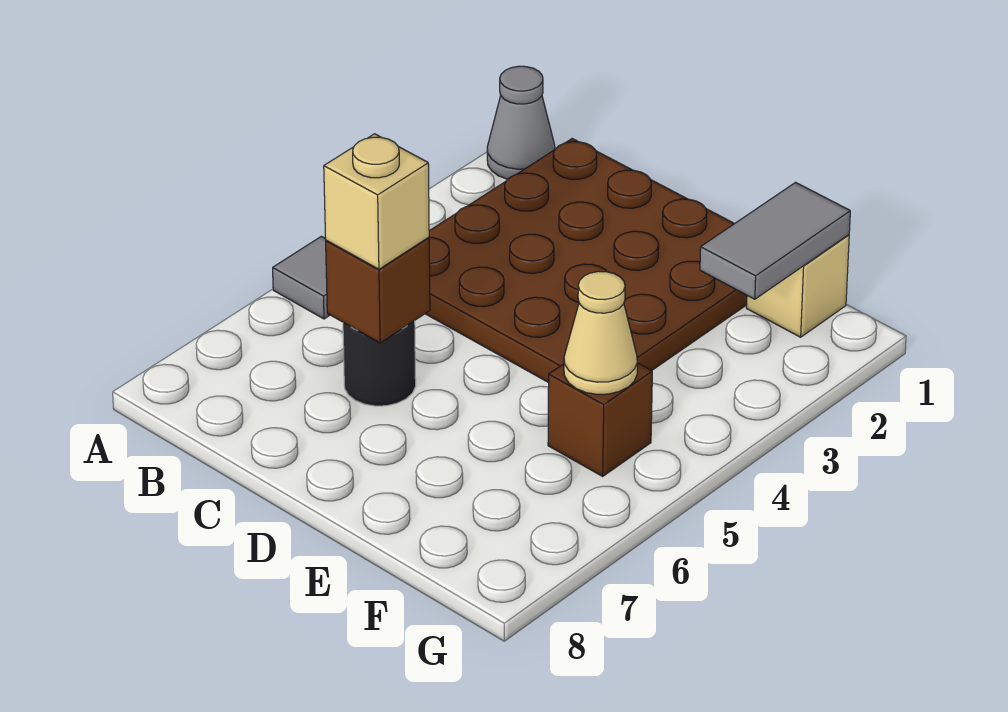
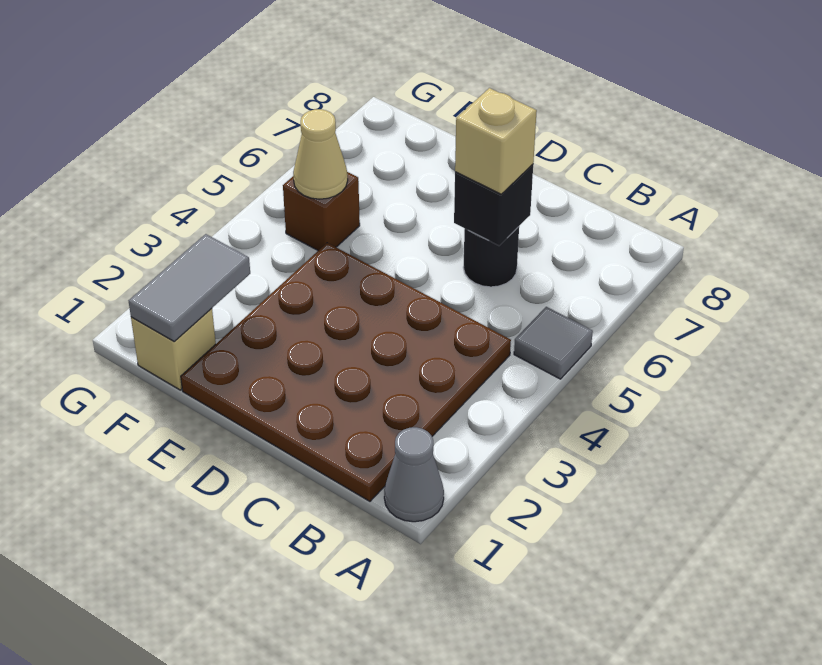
brown brick C6 level 2 -> black brick C6 level 2

